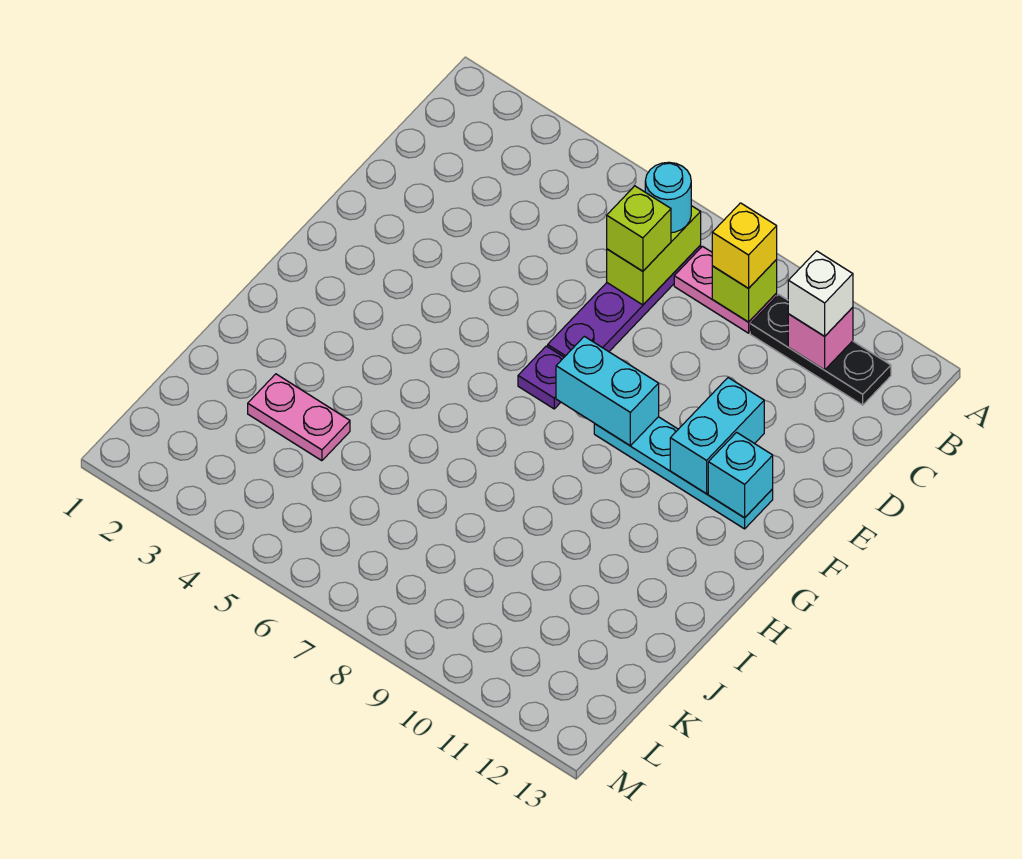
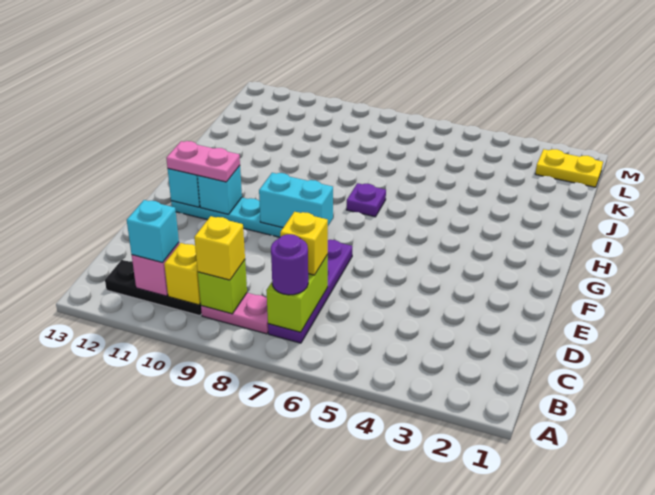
cyan round brick B7 level 3 -> purple round brick B7 level 3
none -> yellow brick B10 level 2
white brick B11 level 3 -> cyan brick B11 level 3
lime brick C7 level 3 -> yellow brick C7 level 3
cyan brick E11:F11 level 2 -> cyan brick F11 level 2
purple plate F7 level 1 -> purple plate H7 level 1
pink plate J3:J4 level 1 -> pink plate F11:F12 level 3
none -> yellow plate L1:L2 level 1

